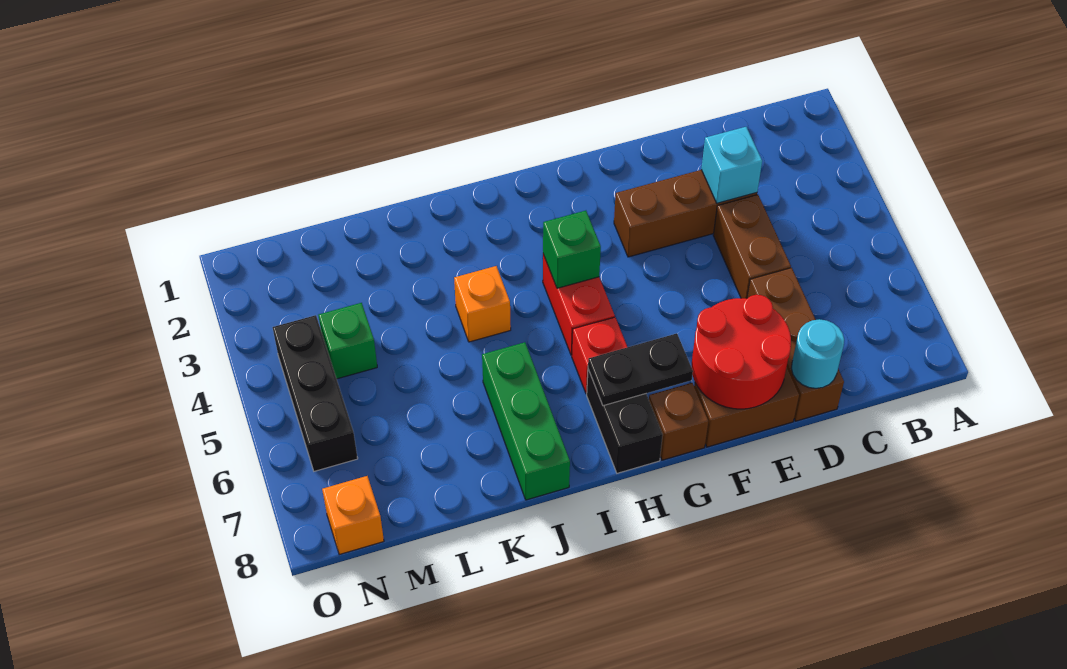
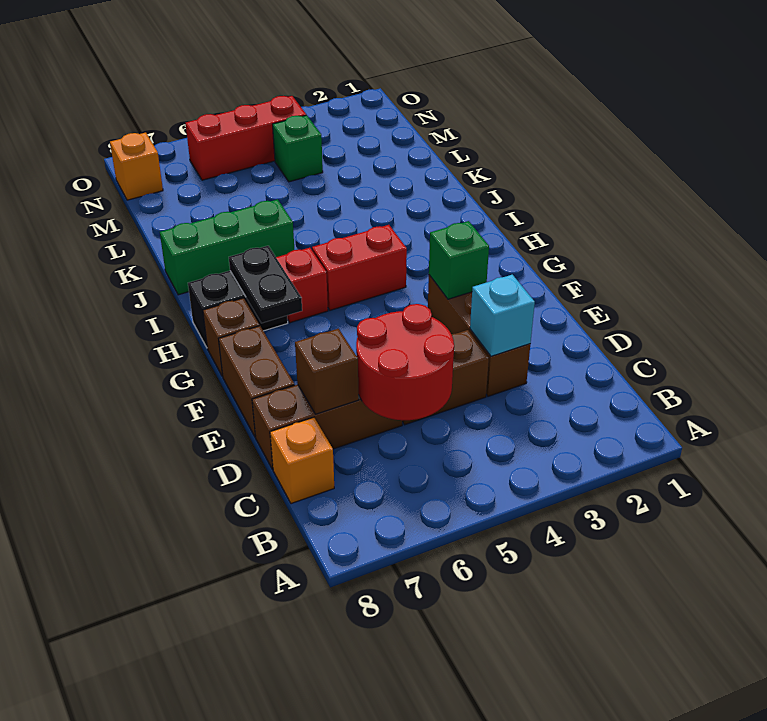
none -> brown brick D7 level 2
cyan round brick D8 level 2 -> none
red round brick E7:F8 level 2 -> red round brick C5:D6 level 2
green brick H4 level 2 -> green brick F3 level 2
orange brick J4 level 1 -> orange brick C8 level 1
black brick N4:N6 level 1 -> red brick N4:N6 level 1

